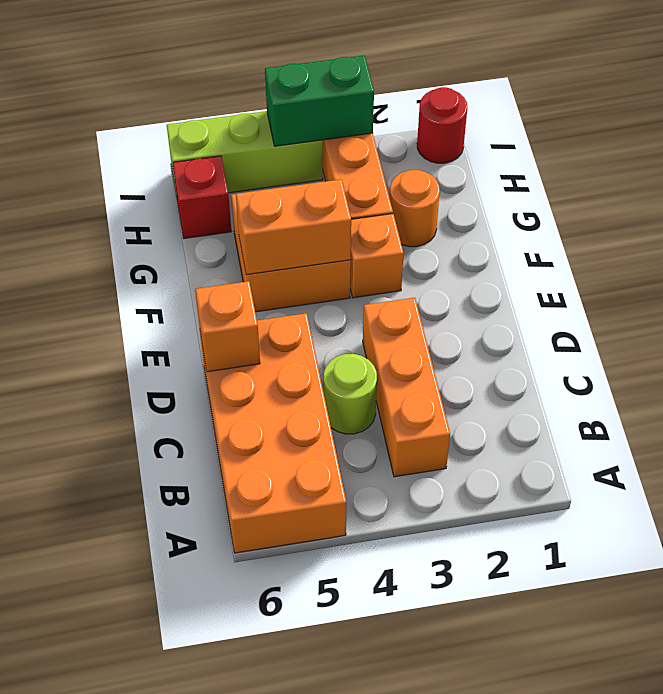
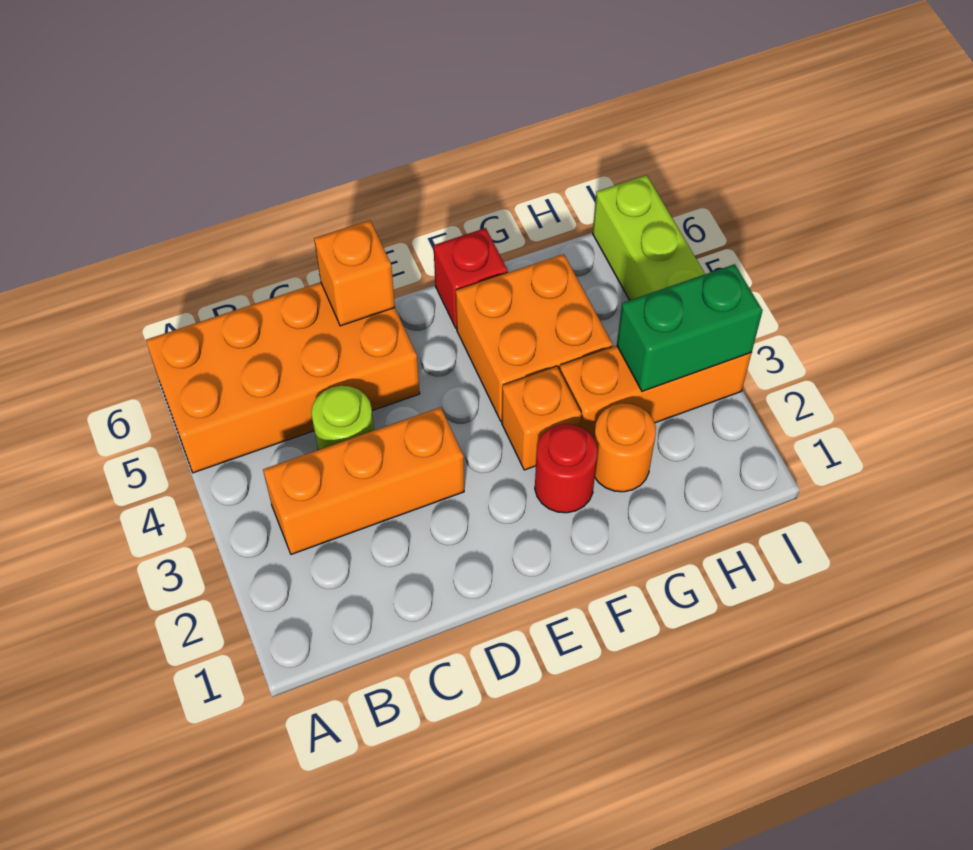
orange brick F4:F5 level 2 -> none
red brick H6 level 1 -> red brick F6 level 1
red round brick I1 level 1 -> red round brick F2 level 1
green brick I3:I4 level 2 -> green brick H3:I3 level 2

